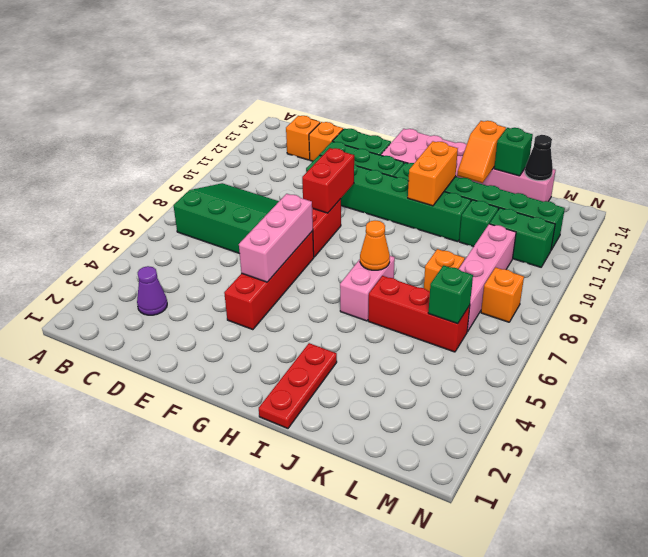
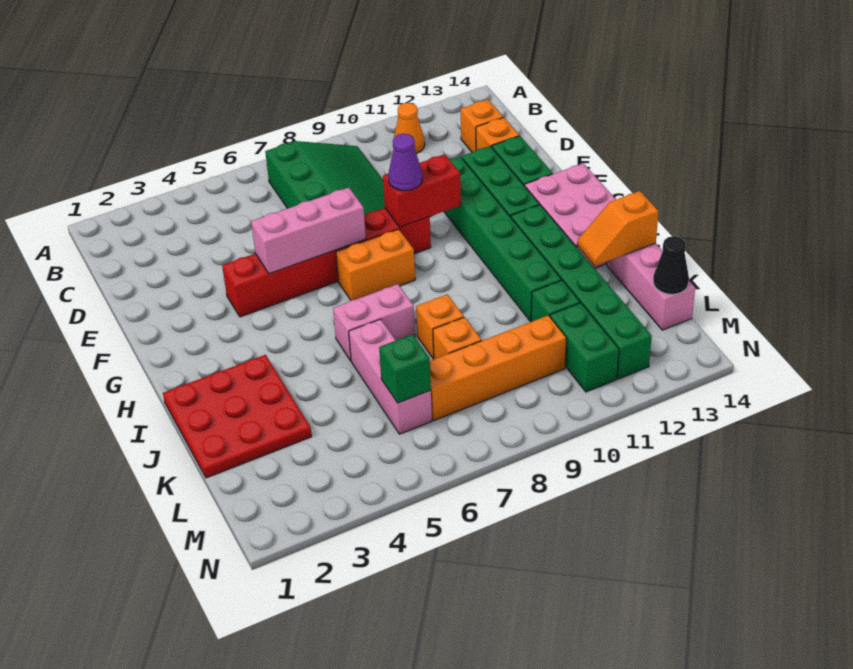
purple cone C3 level 1 -> purple cone F9 level 3
red plate I1:I3 level 1 -> red plate I1:K3 level 1
orange cone I7 level 2 -> orange cone B11 level 1
orange brick I11:I12 level 2 -> orange brick G7:G8 level 1
red brick J6:L6 level 1 -> pink brick J6:L6 level 1
green brick K14 level 2 -> none
pink brick L7:L10 level 1 -> orange brick L7:L10 level 1
orange brick M8 level 1 -> orange brick J8 level 1

